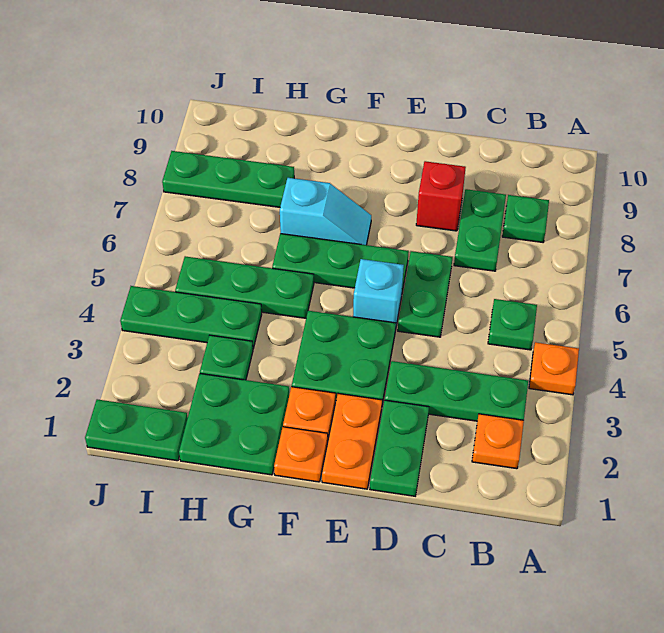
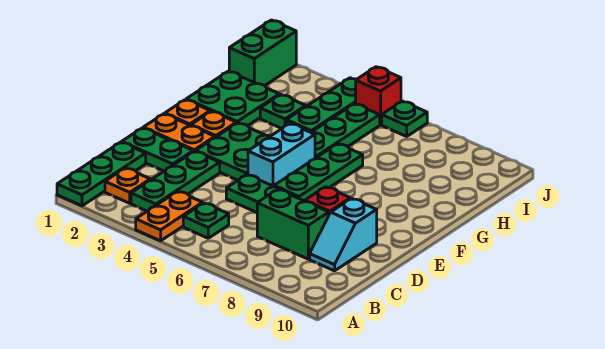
orange plate A4 level 1 -> orange plate A4:B4 level 1
green plate B8 level 1 -> green plate J6 level 1
green plate C7:C8 level 1 -> green brick C7:C8 level 1
cyan brick E5 level 1 -> cyan brick E5:F5 level 1
cyan slope F7:G7 level 1 top G -> cyan slope C9:D9 level 1 top D
green plate H8:J8 level 1 -> green plate A1:C1 level 1
green plate I1:J1 level 1 -> green brick I1:J1 level 1
none -> red brick J5 level 1

